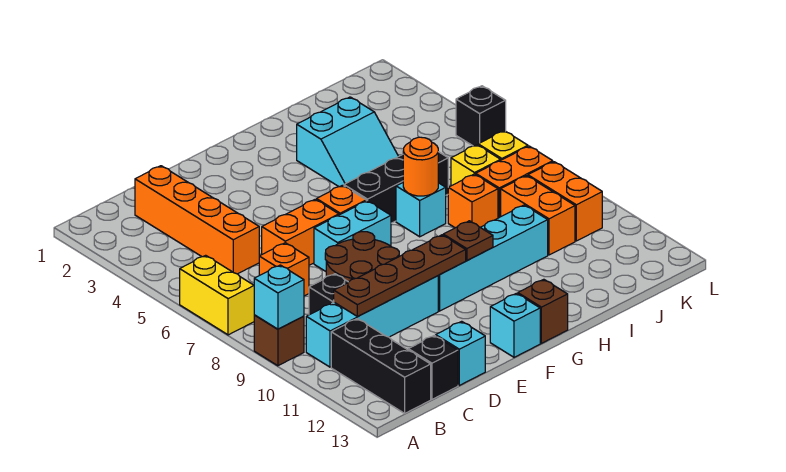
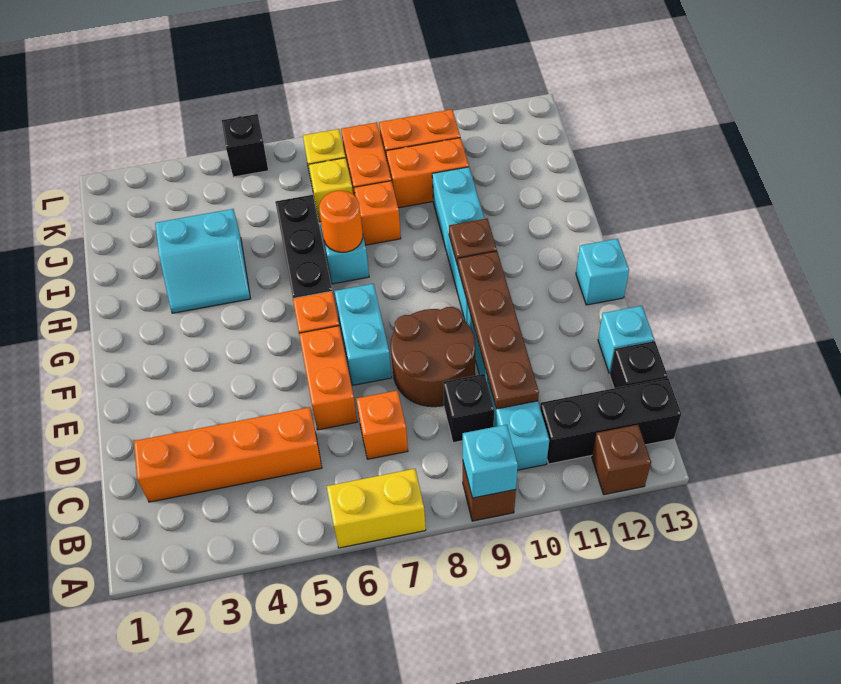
brown brick G13 level 1 -> brown brick A12 level 1
cyan slope H3:I4 level 1 top 3 -> cyan slope H3:I4 level 1 top I

